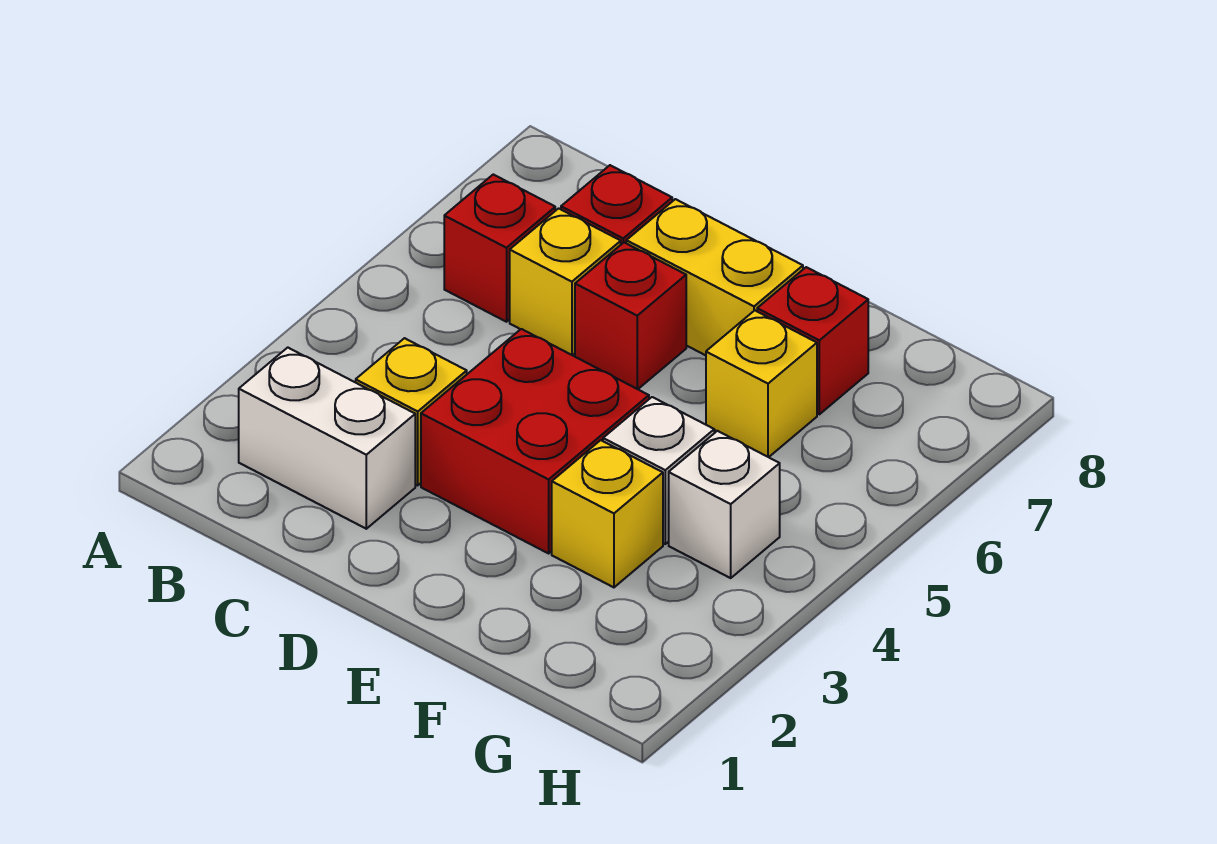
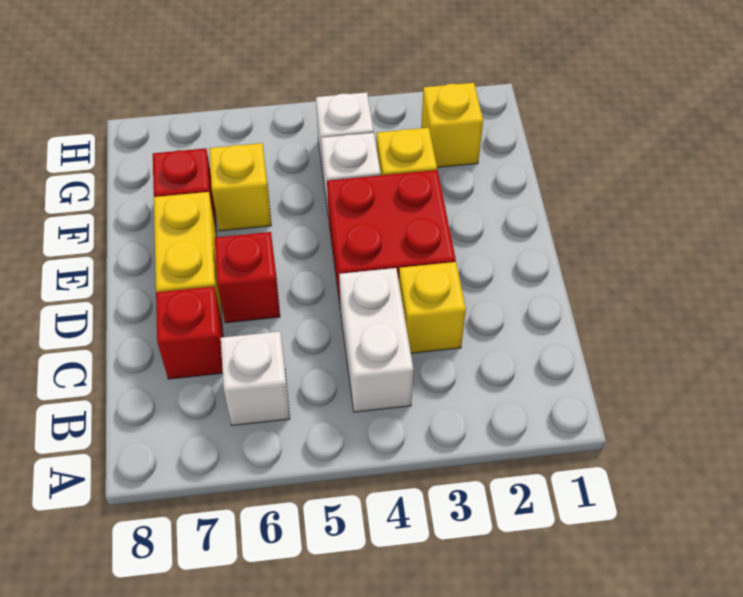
white brick B2:C2 level 1 -> white brick B4:C4 level 1
red brick B6 level 1 -> white brick B6 level 1
yellow brick C6 level 1 -> yellow brick G2 level 1

